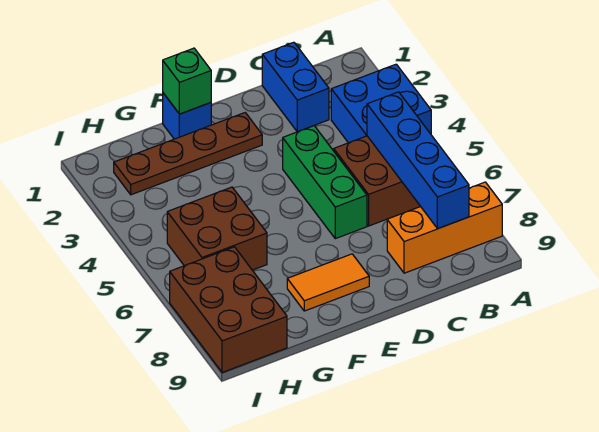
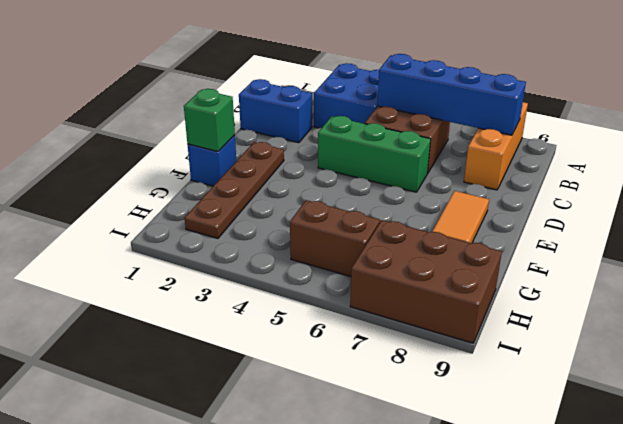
brown brick G5:H6 level 1 -> brown brick H5:H6 level 1

